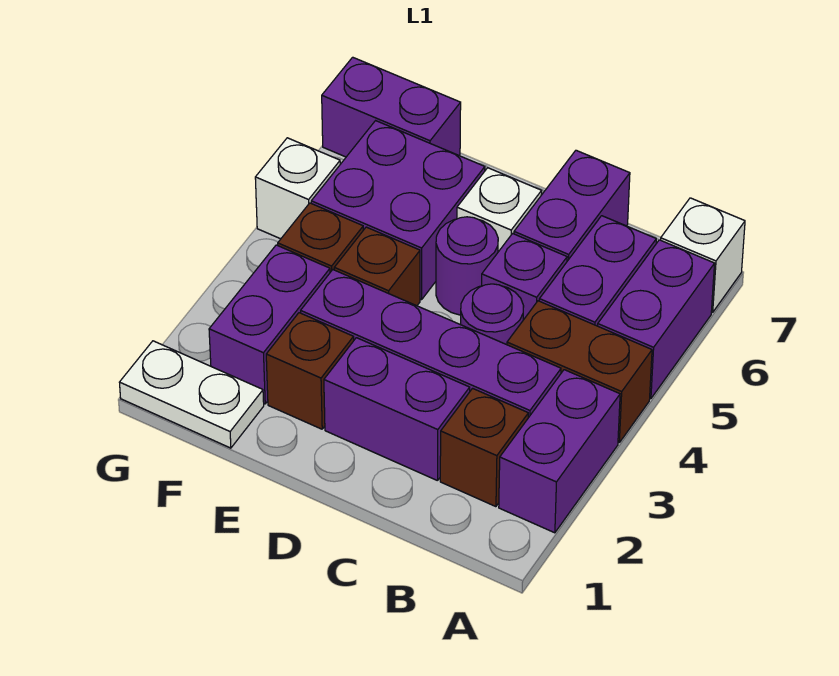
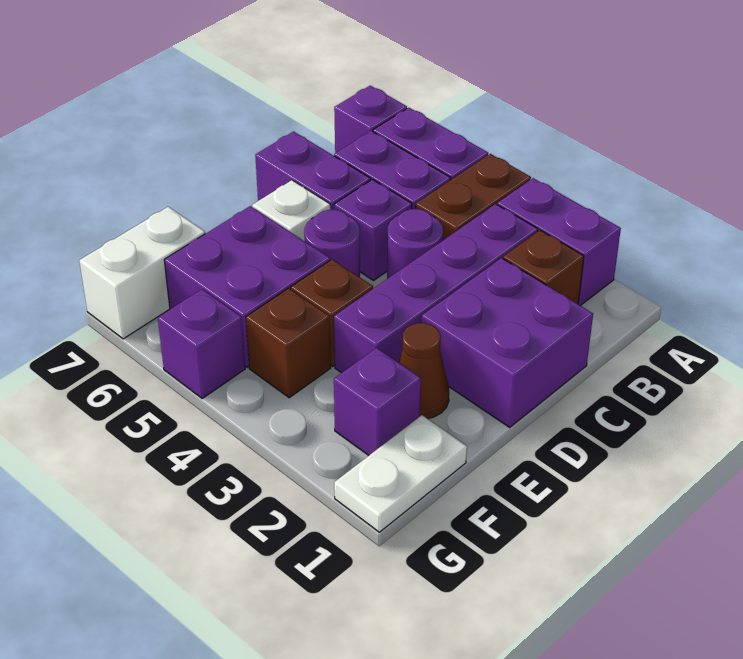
white brick A7 level 1 -> purple brick A7 level 1
purple brick C2:D2 level 1 -> purple brick C1:D2 level 1
brown brick E2 level 1 -> brown cone E2 level 1
purple brick F2:F3 level 1 -> purple brick F2 level 1
purple brick F7:G7 level 1 -> white brick F7:G7 level 1
white brick G5 level 1 -> purple brick G5 level 1

